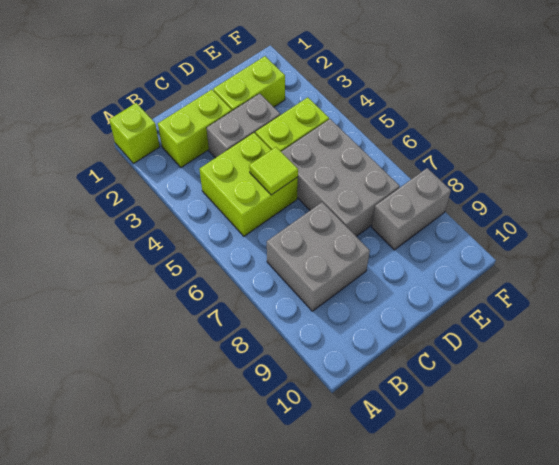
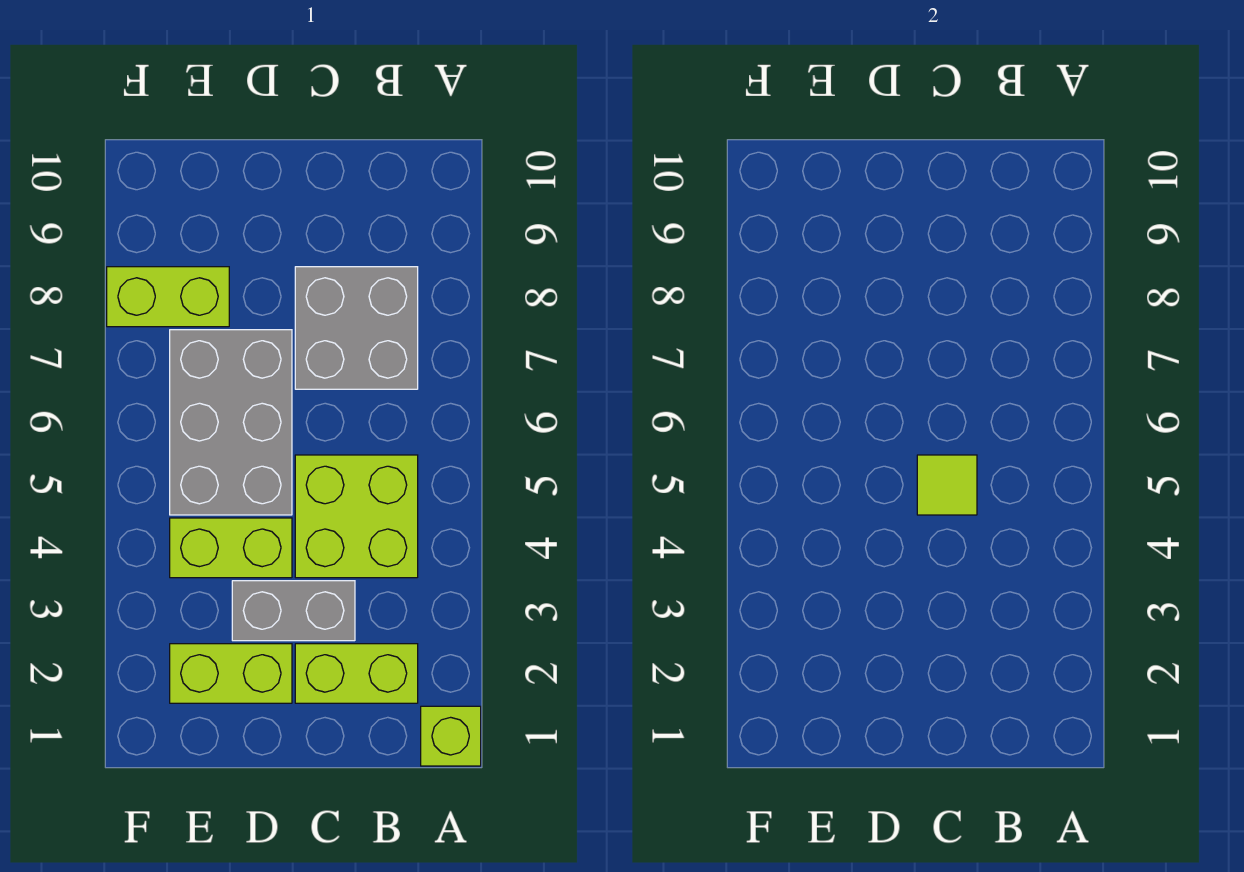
grey brick E8:F8 level 1 -> lime brick E8:F8 level 1

